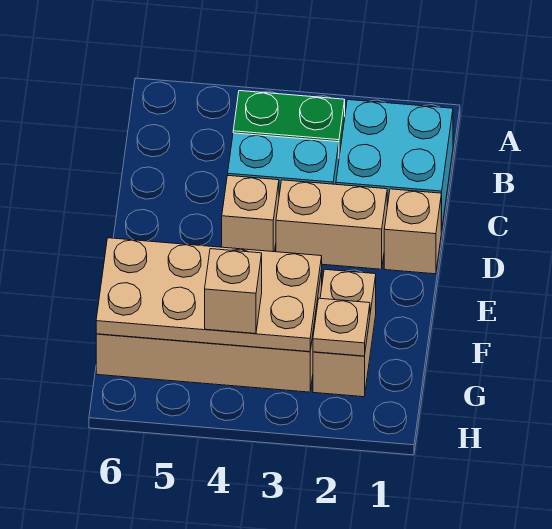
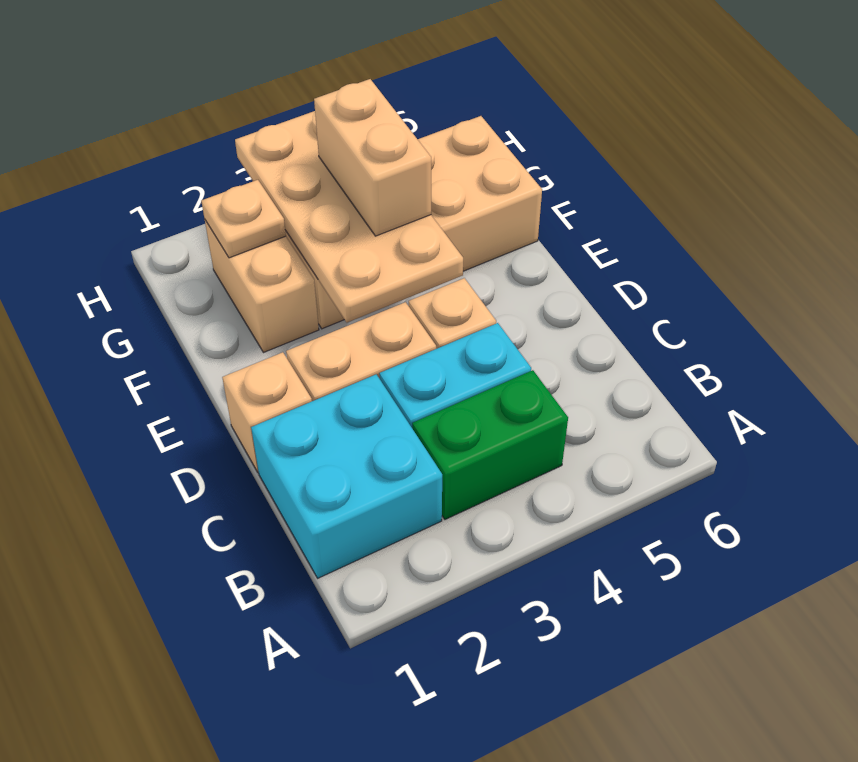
tan plate F3:G6 level 2 -> tan plate E3:H4 level 2
tan brick G4 level 3 -> tan brick F4:G4 level 3

